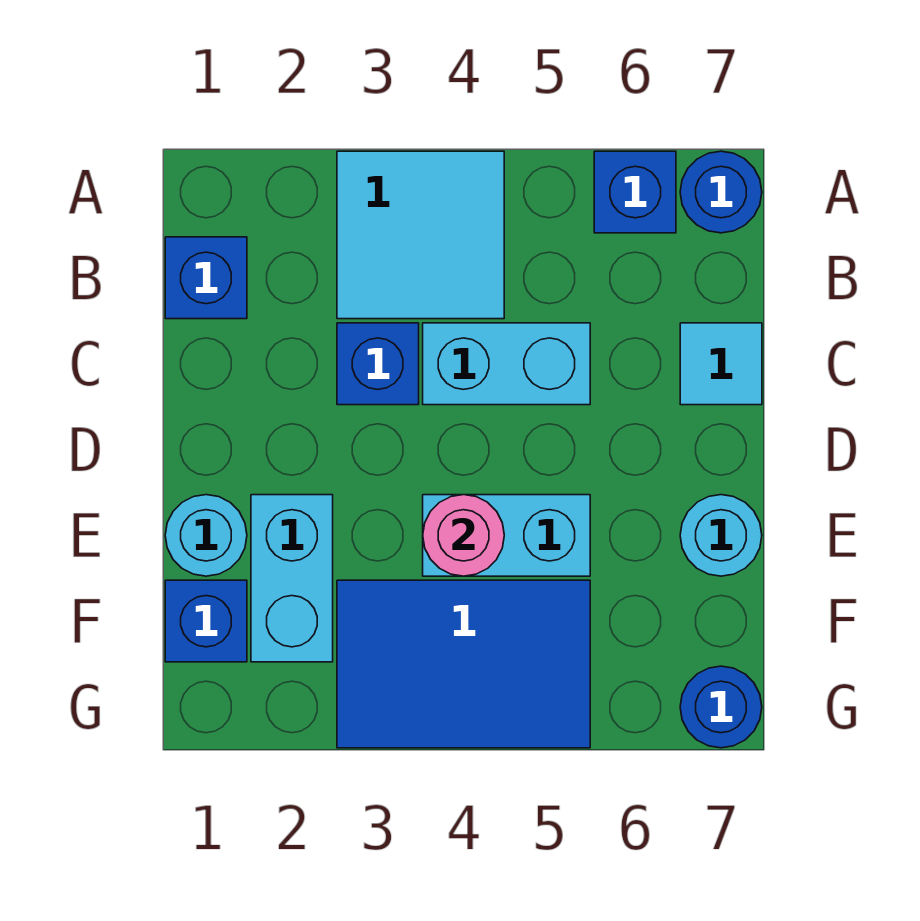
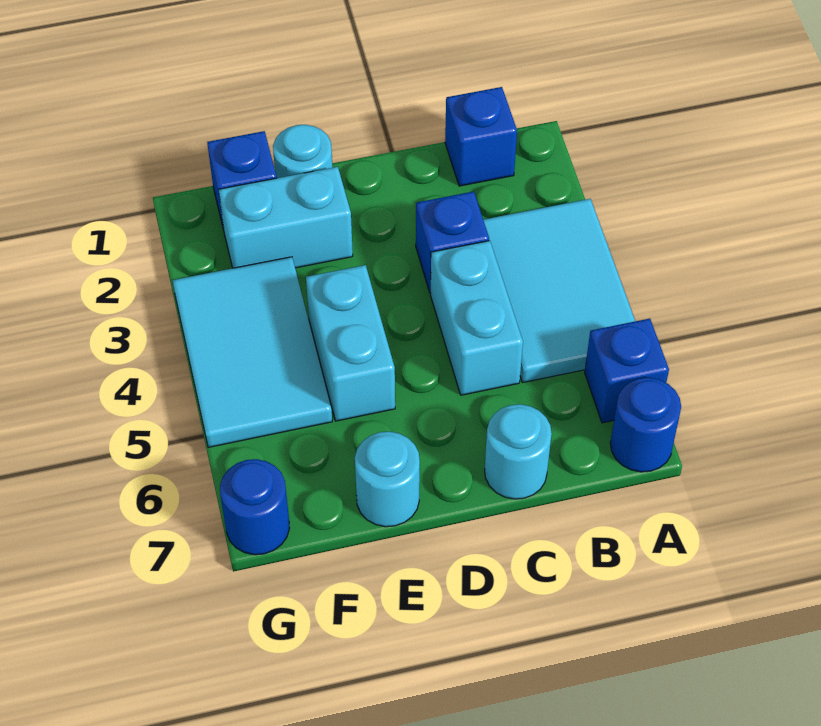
cyan tile A3:B4 level 1 -> cyan tile A3:B5 level 1
cyan tile C7 level 1 -> cyan round brick C7 level 1
pink round brick E4 level 2 -> none
blue tile F3:G5 level 1 -> cyan tile F3:G5 level 1

